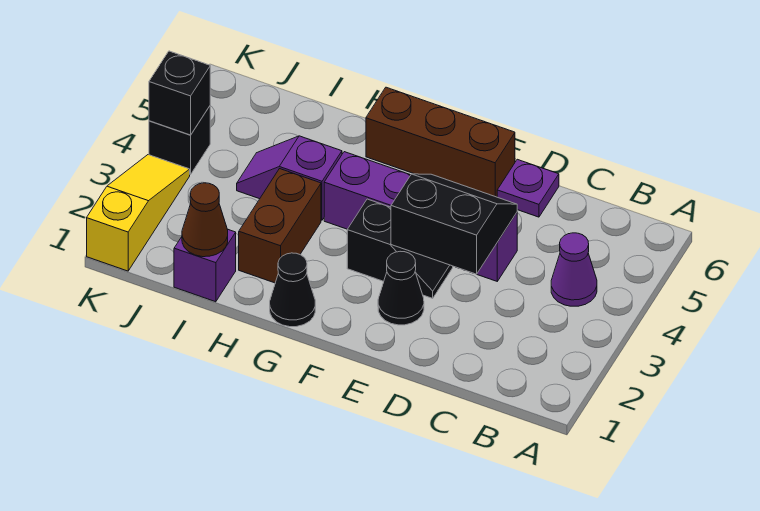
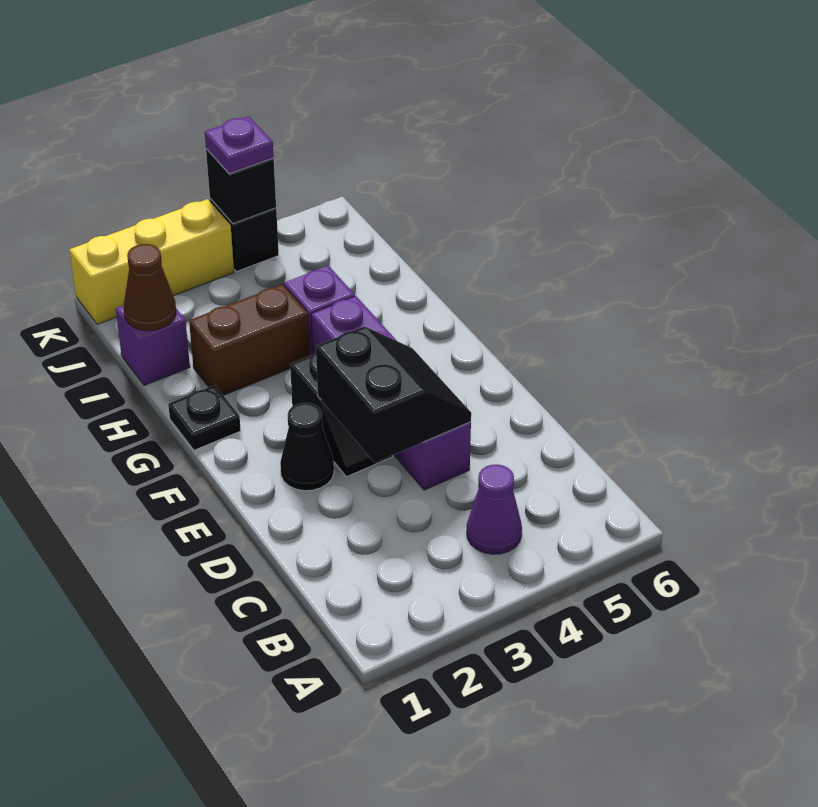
purple plate D6 level 1 -> purple plate K4 level 3
brown brick E6:G6 level 1 -> none
black cone G1 level 1 -> black plate G1 level 1
yellow slope K1:K3 level 1 top 1 -> yellow brick K1:K3 level 1

